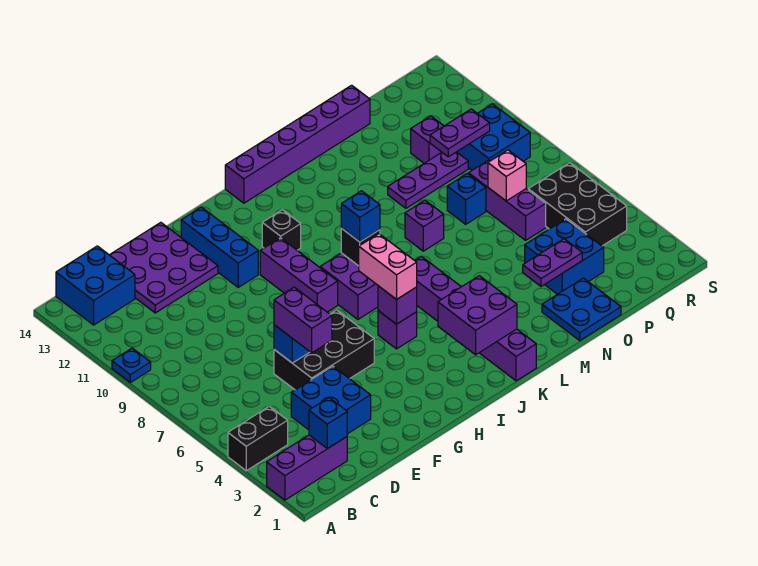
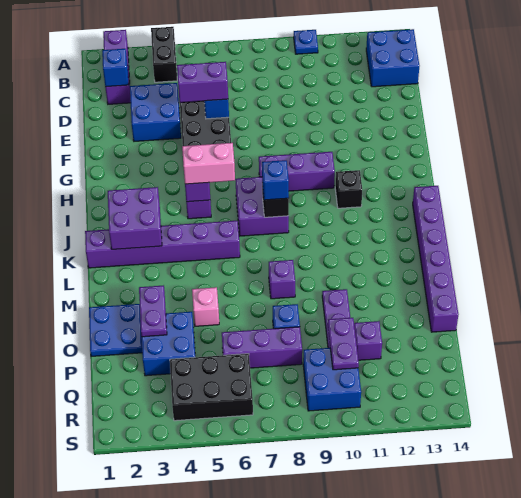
purple plate D12:F14 level 1 -> none
blue brick G11:G13 level 1 -> none
pink brick P7 level 2 -> pink brick N5 level 1

